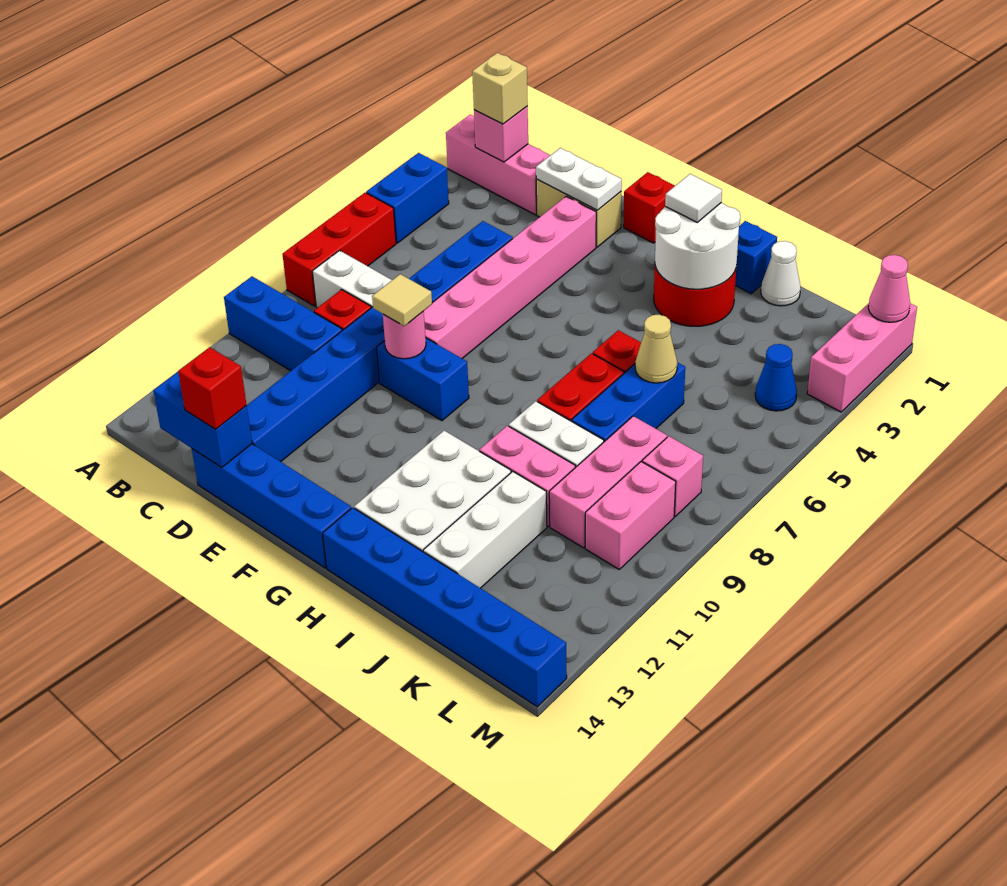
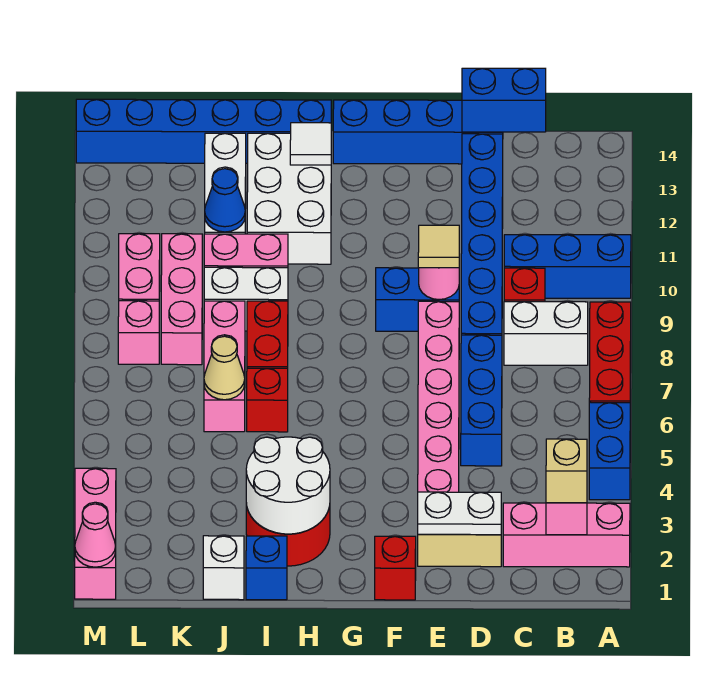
red brick D14 level 3 -> none
white tile H2 level 3 -> white tile H13 level 2
white cone J1 level 1 -> white brick J1 level 1
blue brick J6:J8 level 1 -> pink brick J6:J8 level 1
blue cone L4 level 1 -> blue cone J11 level 2

